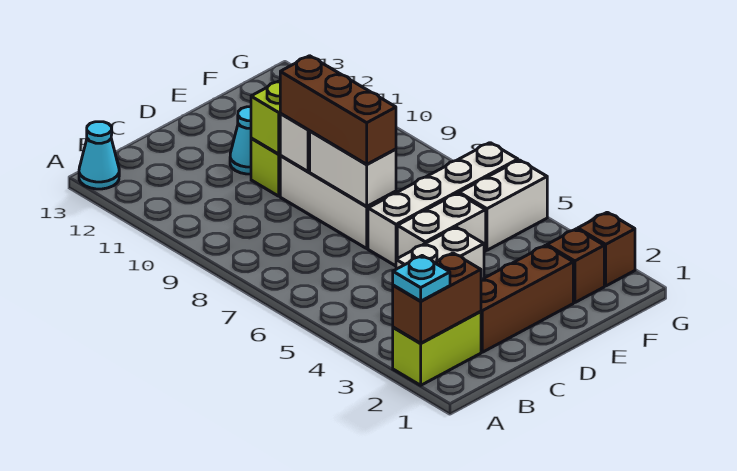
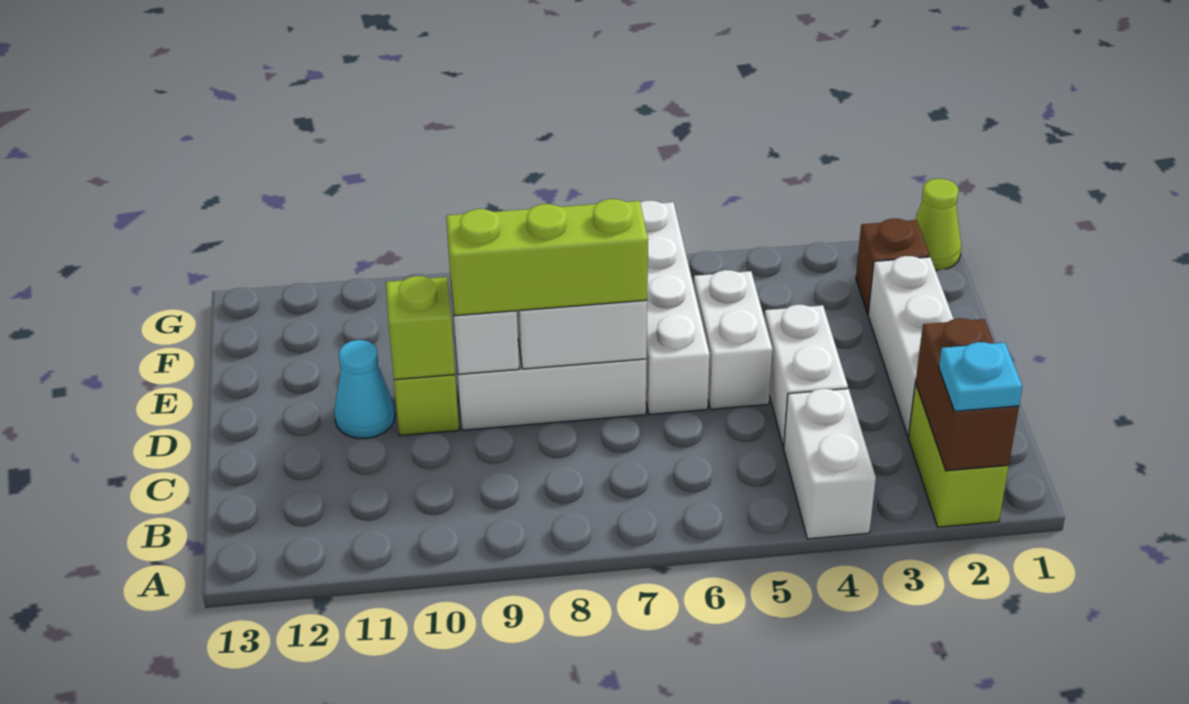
cyan cone A13 level 1 -> none
brown brick C2:E2 level 1 -> white brick C2:E2 level 1
brown brick D7:D9 level 3 -> lime brick D7:D9 level 3
white brick F5:G5 level 1 -> white brick A4:B4 level 1
none -> lime cone G1 level 1
brown brick G2 level 1 -> none

